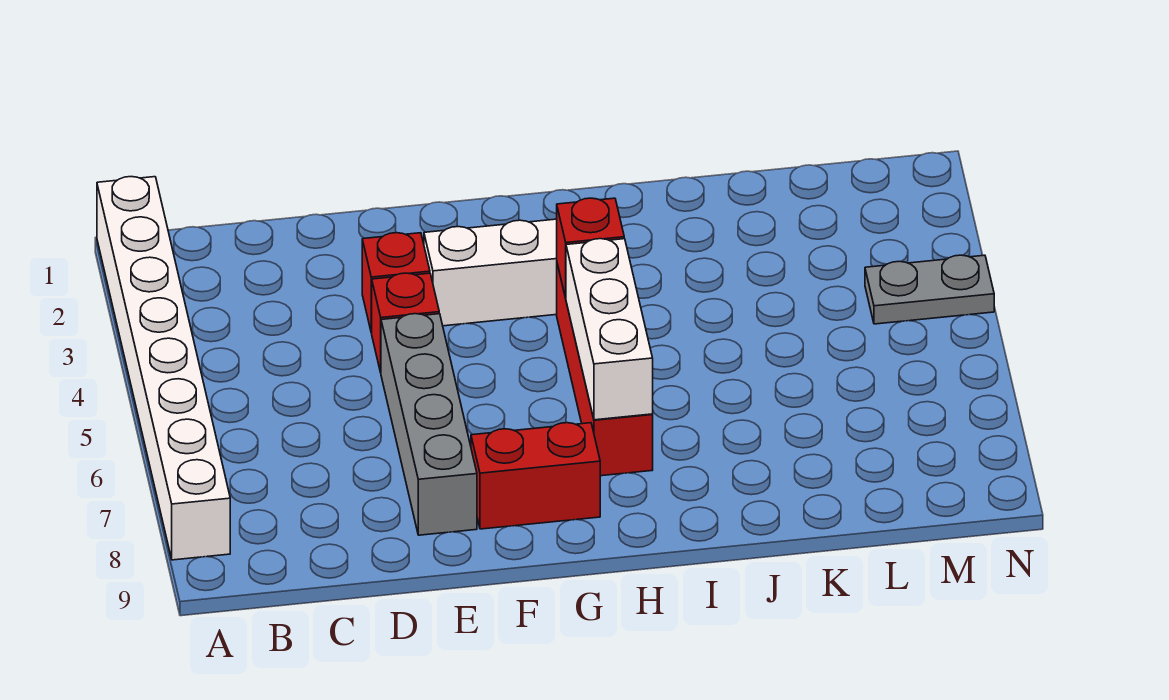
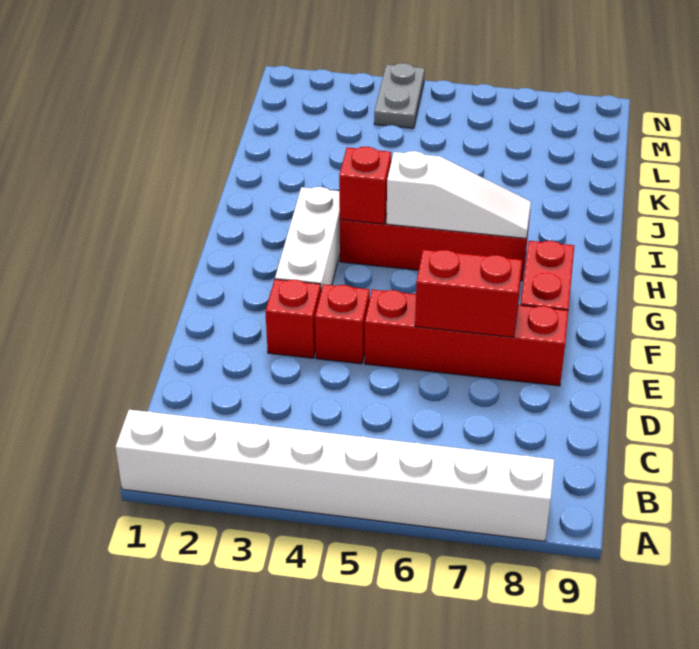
grey brick E5:E8 level 1 -> red brick E5:E8 level 1
none -> red brick E6:E7 level 2
white brick H5:H7 level 2 -> white slope H5:H7 level 2 top 5

